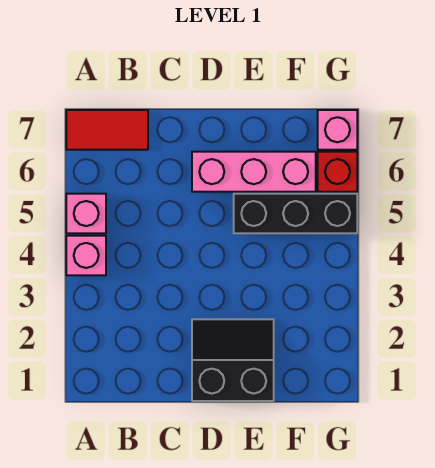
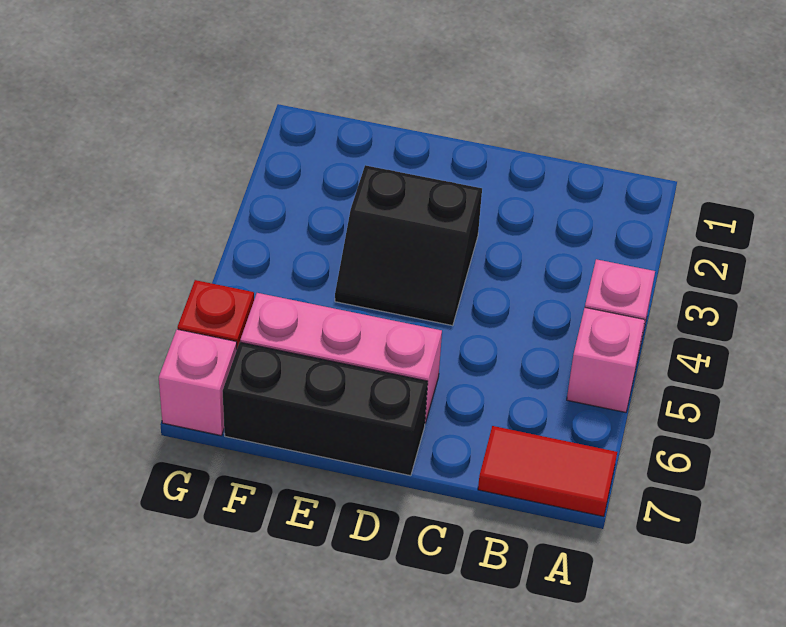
black slope D1:E2 level 1 top 1 -> black slope D3:E4 level 1 top 3
black brick E5:G5 level 1 -> black brick D7:F7 level 1

